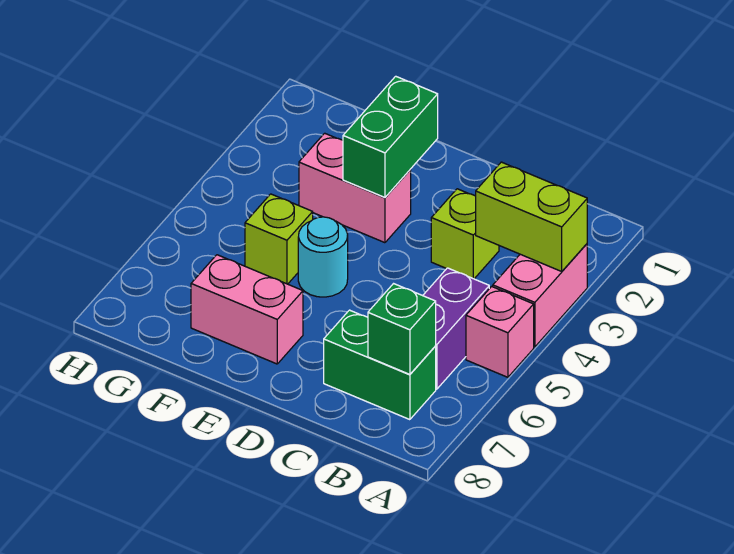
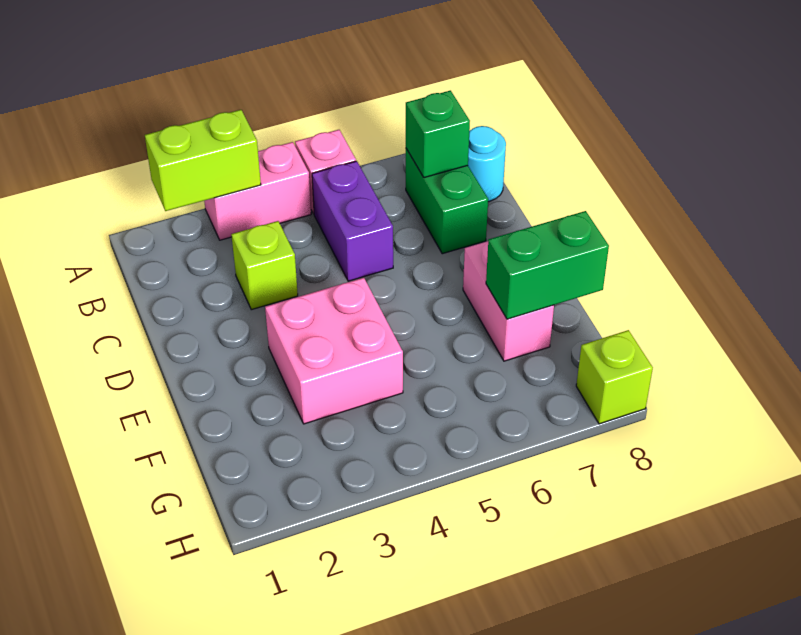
lime brick A3:B3 level 2 -> lime brick A2:A3 level 2
purple brick B5:B6 level 1 -> purple brick B5:C5 level 1
green brick E2:E3 level 2 -> green brick F7:F8 level 2
pink brick E3:F3 level 1 -> pink brick E3:F4 level 1
cyan round brick E5 level 1 -> cyan round brick B8 level 1
lime brick F5 level 1 -> lime brick H8 level 1

